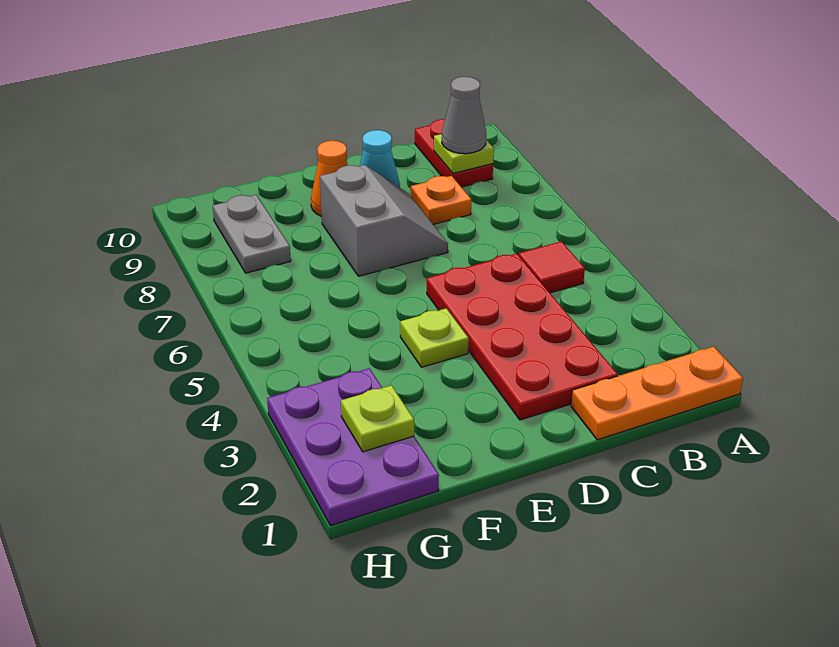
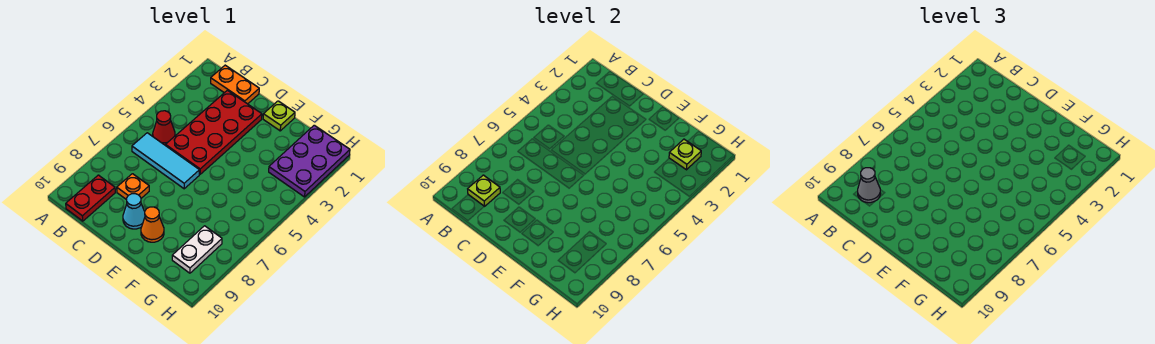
orange plate A1:C1 level 1 -> orange plate B1:C1 level 1
red tile B5 level 1 -> red cone B5 level 1
none -> cyan tile B6:D6 level 1
grey slope D7:E8 level 1 top E -> none
lime plate E4 level 1 -> lime plate E1 level 1
grey plate G8:G9 level 1 -> white plate G8:G9 level 1

